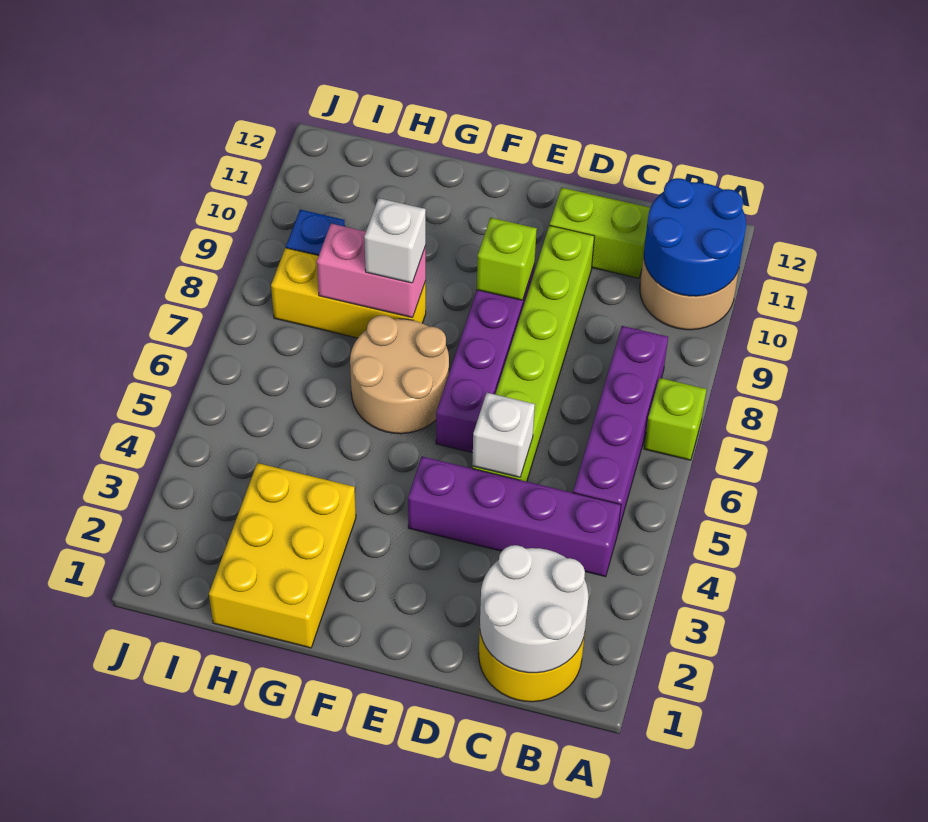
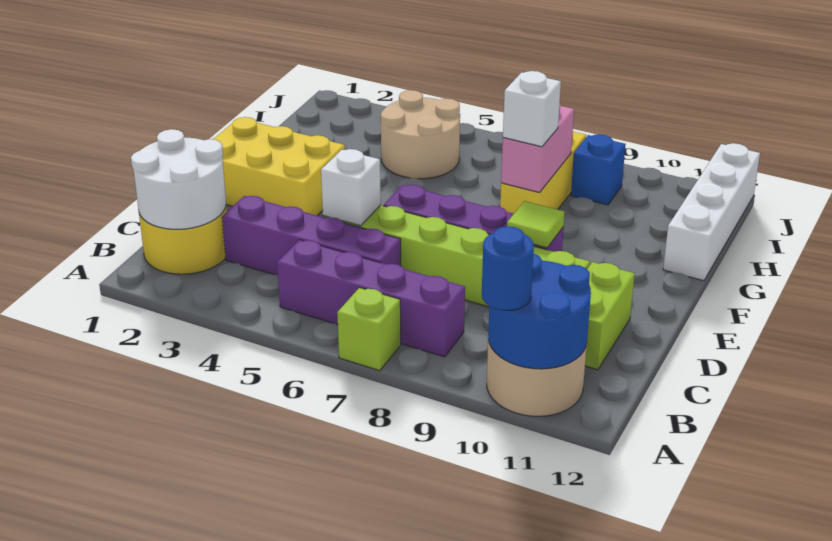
none -> blue round brick A10 level 3
purple brick B4:E4 level 1 -> purple brick C3:C6 level 1
lime brick E9 level 2 -> lime tile E9 level 2
tan round brick F6:G7 level 1 -> tan round brick H4:I5 level 1
yellow brick G1:H3 level 1 -> yellow brick E1:F3 level 1
none -> white brick G12:J12 level 1

